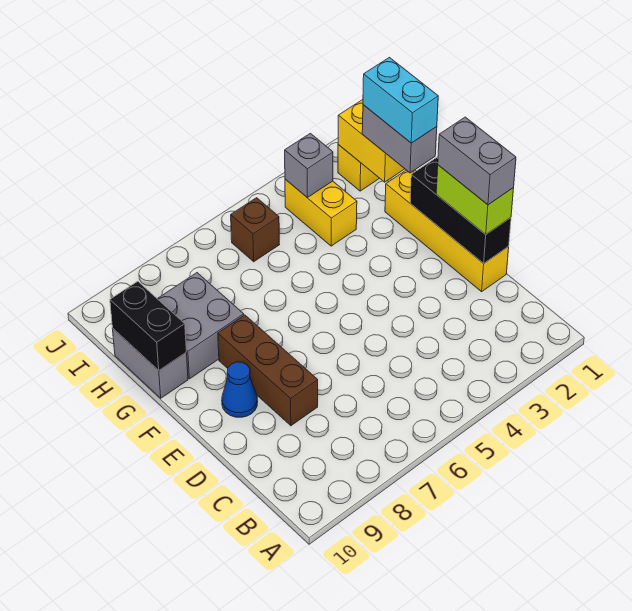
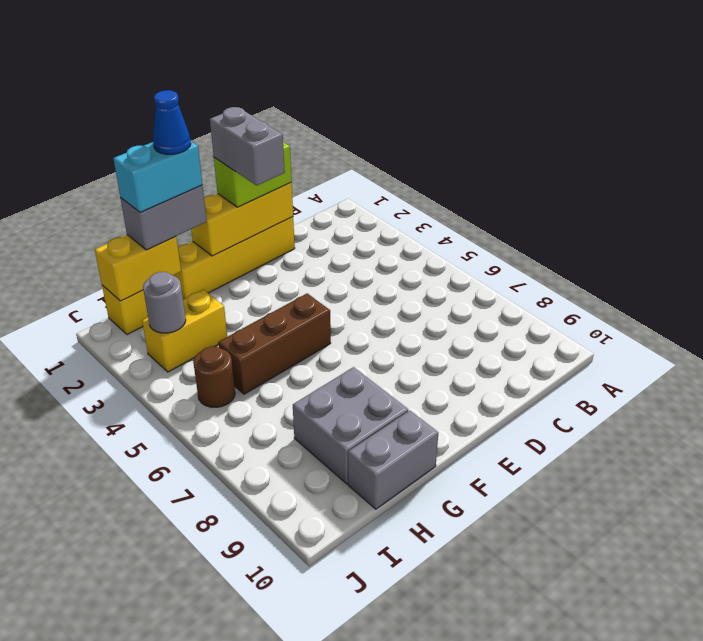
black brick D1:F1 level 2 -> yellow brick D1:F1 level 2
grey brick D1:E1 level 4 -> grey brick E1:E2 level 4
brown brick D8:F8 level 1 -> brown brick F5:H5 level 1
blue cone E9 level 1 -> blue cone G1 level 5
black brick G10:H10 level 2 -> none
grey brick I3 level 2 -> grey round brick I3 level 2
brown brick I5 level 1 -> brown round brick I5 level 1

